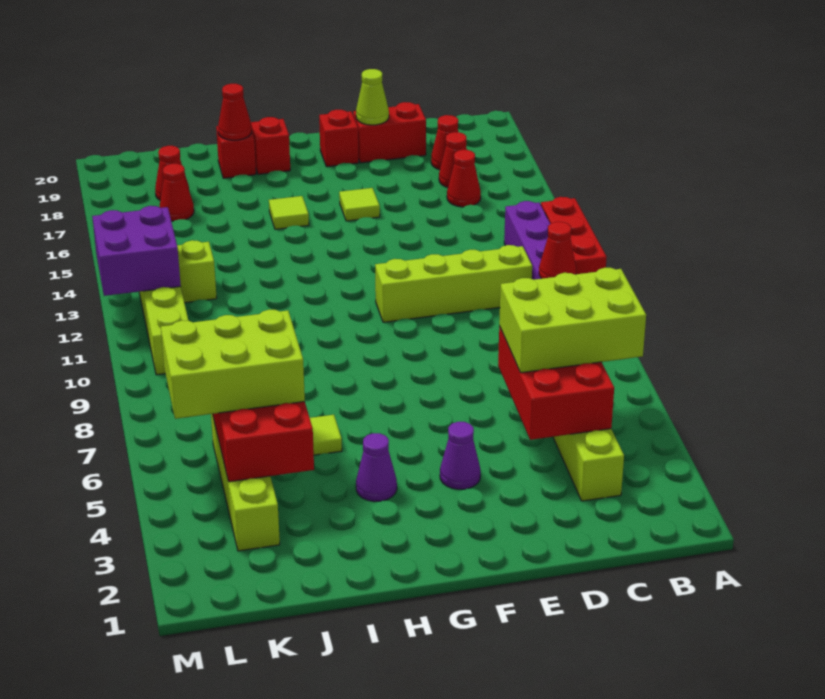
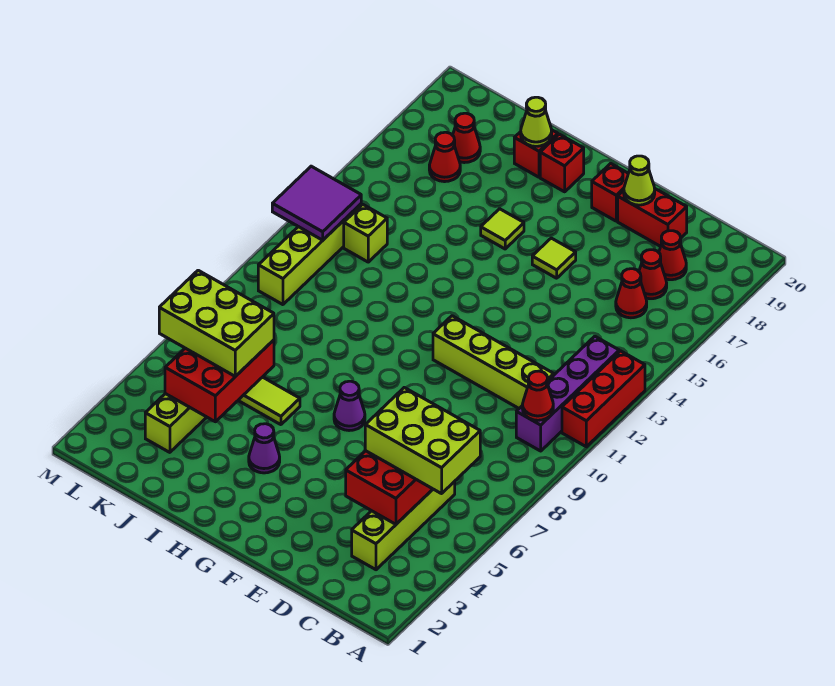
purple cone F4 level 1 -> purple cone G7 level 1
red cone I19 level 2 -> lime cone I19 level 2
purple brick L12:M13 level 2 -> purple tile L12:M13 level 2

